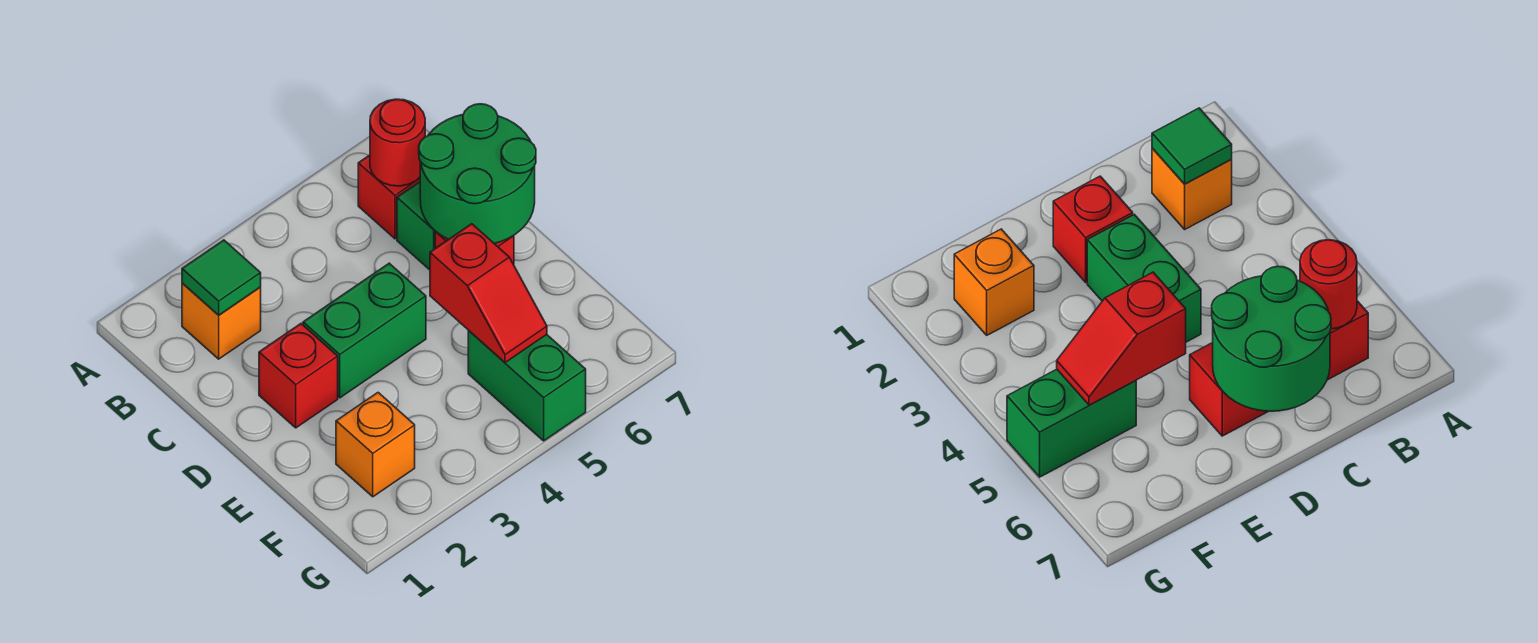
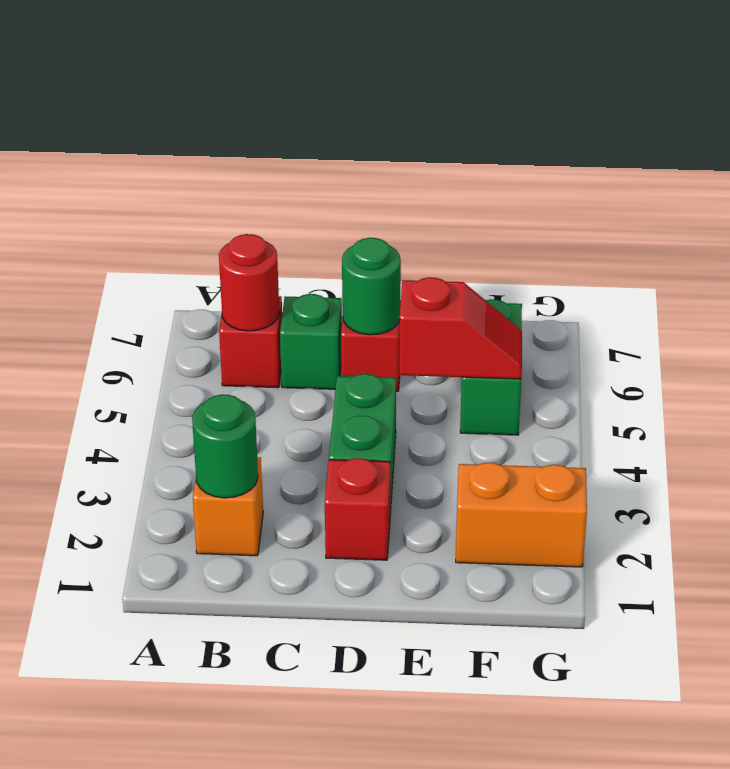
green tile B2 level 2 -> green round brick B2 level 2
green round brick C6:D7 level 2 -> green round brick D6 level 2
orange brick F2 level 1 -> orange brick F2:G2 level 1
green brick F5:G5 level 1 -> green brick F5:F6 level 1

